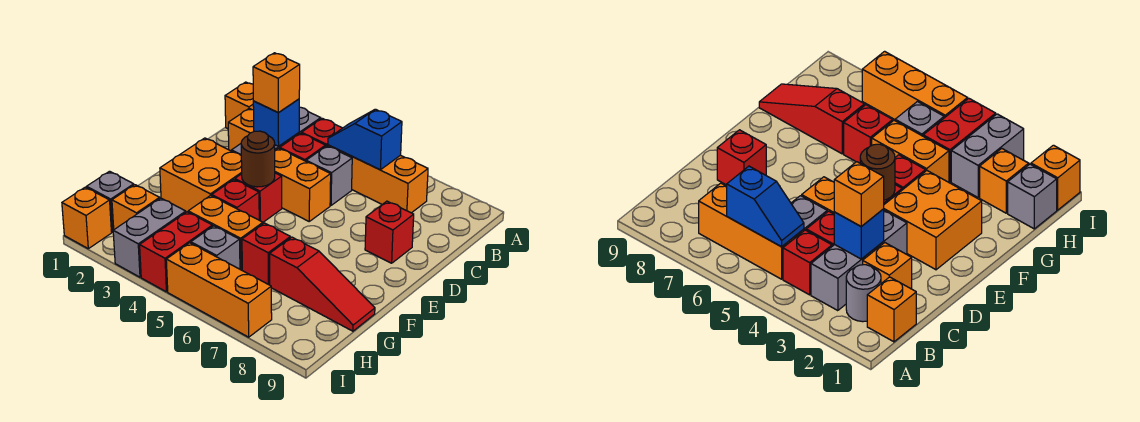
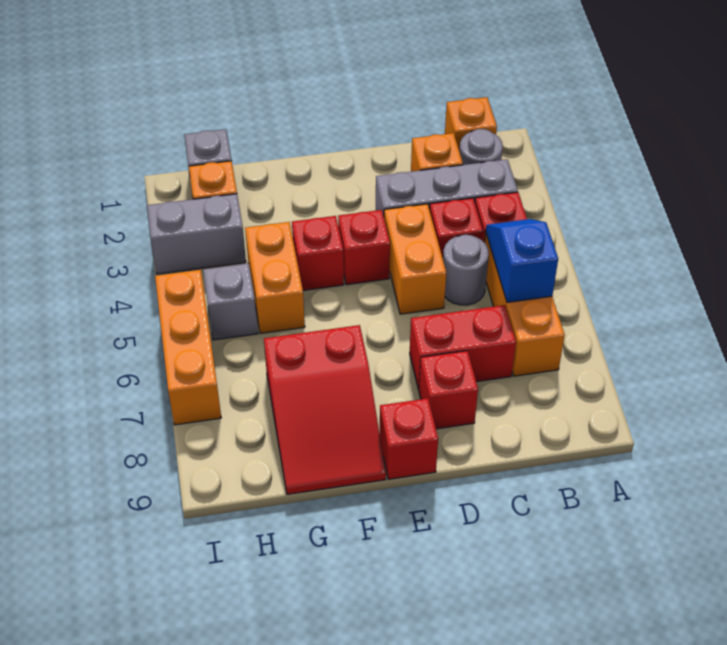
blue brick C3 level 2 -> none
orange brick C3 level 3 -> none
grey brick C5 level 1 -> grey round brick C5 level 1
orange brick E2:F3 level 1 -> none
brown round brick E4 level 2 -> none
red brick G6 level 1 -> red brick E9 level 1
red slope G7:G9 level 1 top 7 -> red slope F7:G9 level 1 top 7
red brick H4:I4 level 1 -> red brick C7:D7 level 1
orange brick I1 level 1 -> none

